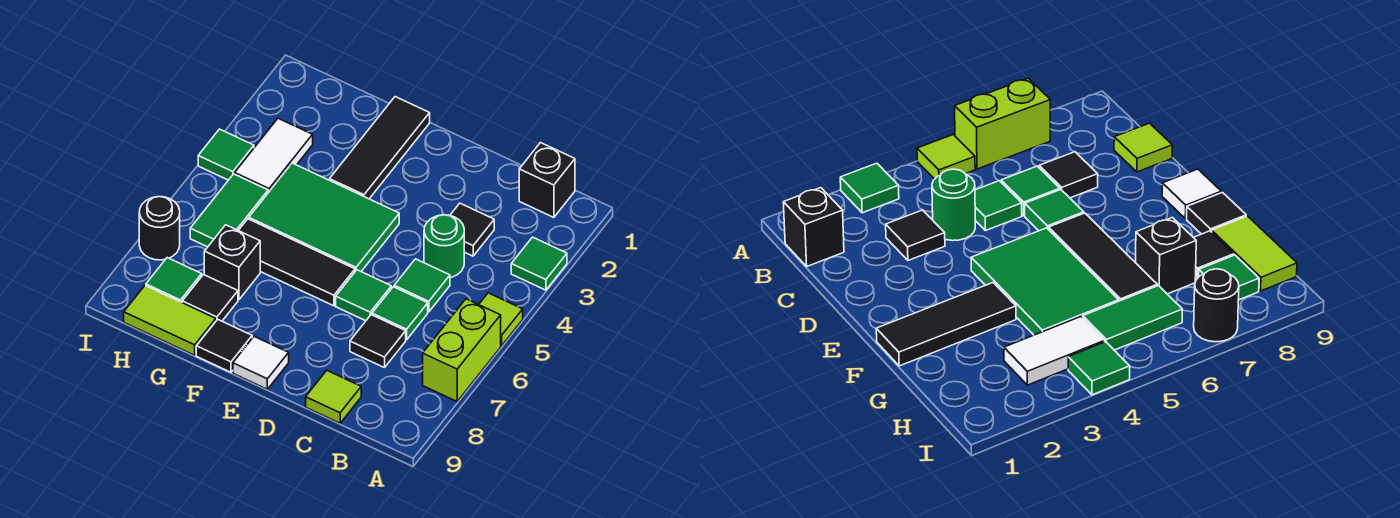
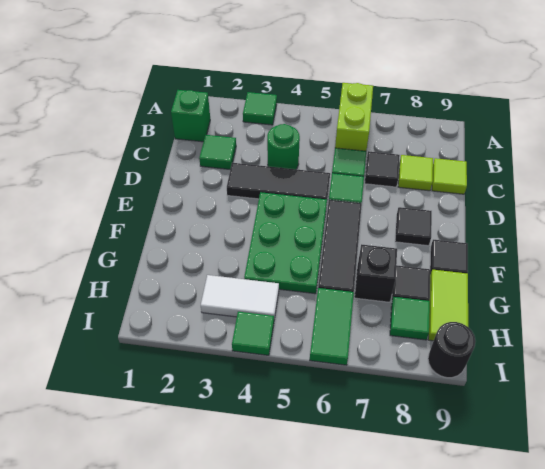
lime tile A5 level 1 -> lime tile C8 level 1
lime brick A6:A7 level 1 -> lime brick A6:B6 level 1
black brick B1 level 1 -> green brick B1 level 1
black tile C3 level 1 -> black tile E8 level 1
green tile C5 level 1 -> green tile C2 level 1
green tile E4:G5 level 1 -> green plate E4:G5 level 1
white tile E9 level 1 -> none
black tile F1:F3 level 1 -> black tile D3:D5 level 1
green tile H5:H6 level 1 -> green tile H6:I6 level 1
black round brick I7 level 1 -> black round brick I9 level 1

